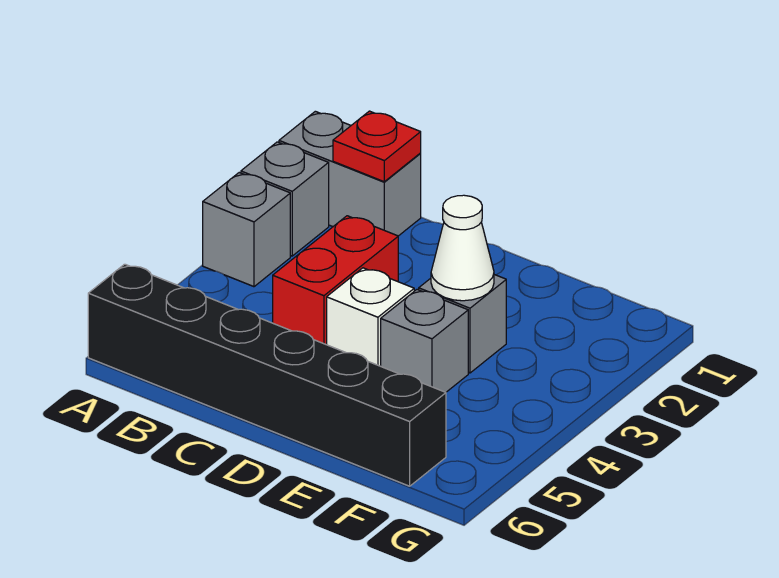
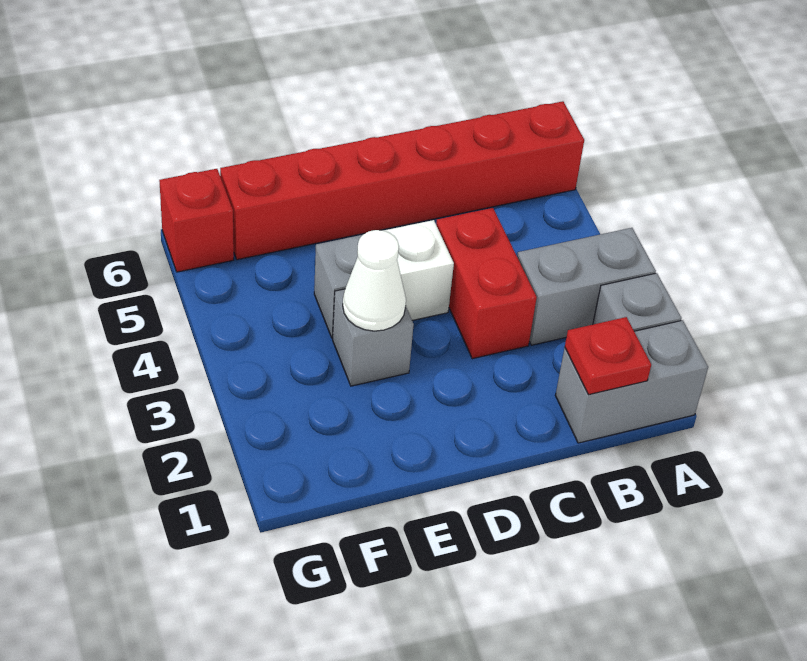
grey brick A3 level 1 -> grey brick A3:B3 level 1
black brick A6:F6 level 1 -> red brick A6:F6 level 1
none -> red brick G6 level 1

